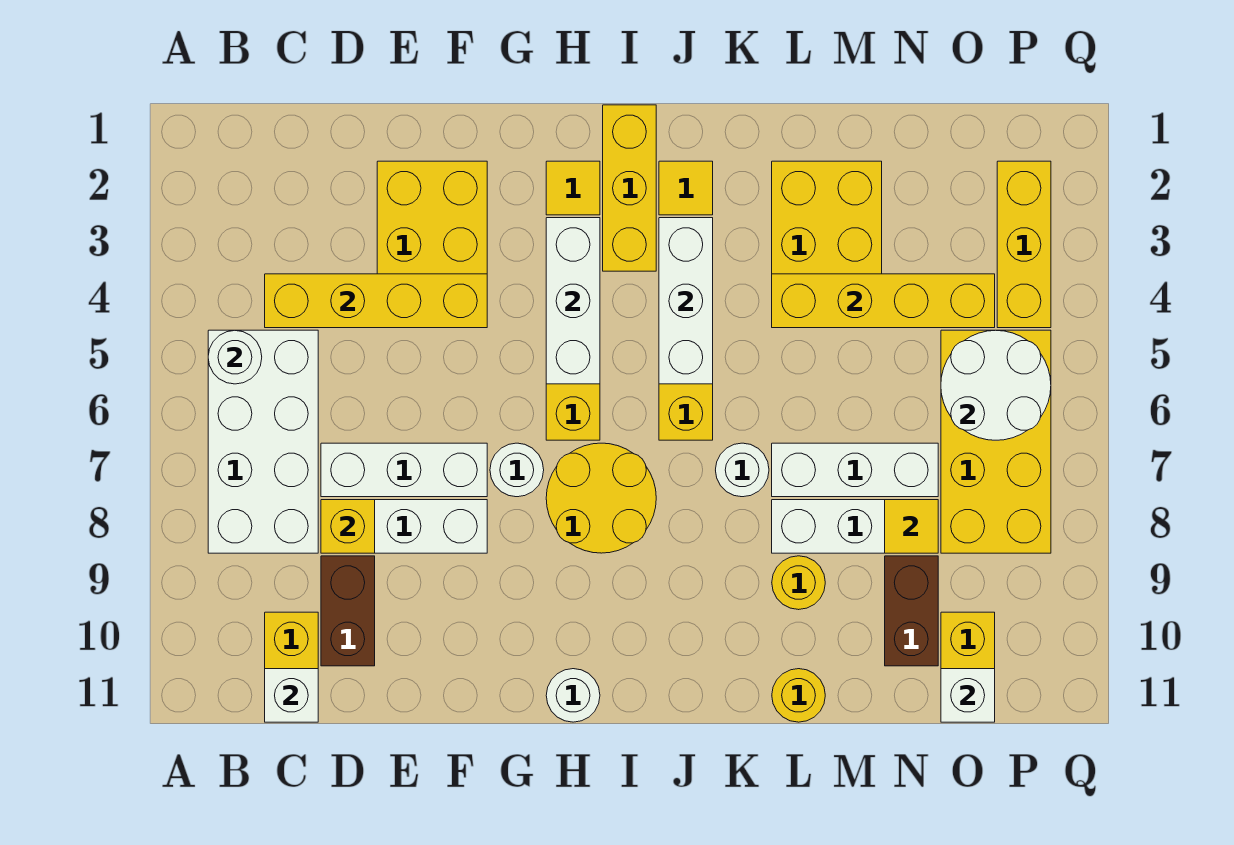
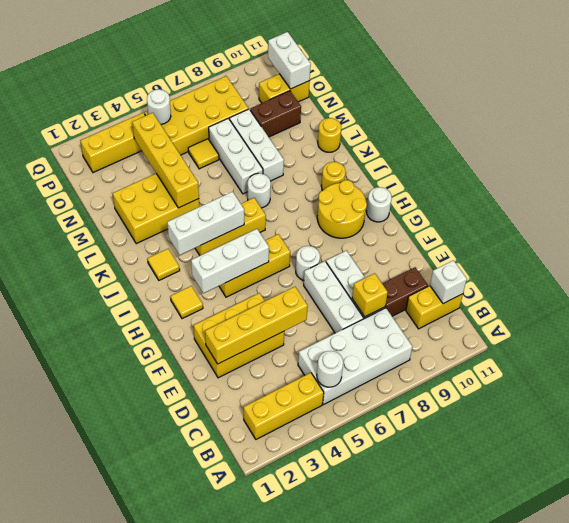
yellow brick C4:F4 level 2 -> yellow brick E2:E5 level 2
yellow round brick H7:I8 level 1 -> yellow round brick H9:I10 level 1
yellow brick I1:I3 level 1 -> yellow brick B2:B4 level 1
yellow round brick L9 level 1 -> yellow round brick J10 level 1
yellow tile N8 level 2 -> yellow tile N6 level 1
white round brick O5:P6 level 2 -> white round brick P5 level 2
white brick O11 level 2 -> white brick O11:P11 level 2

